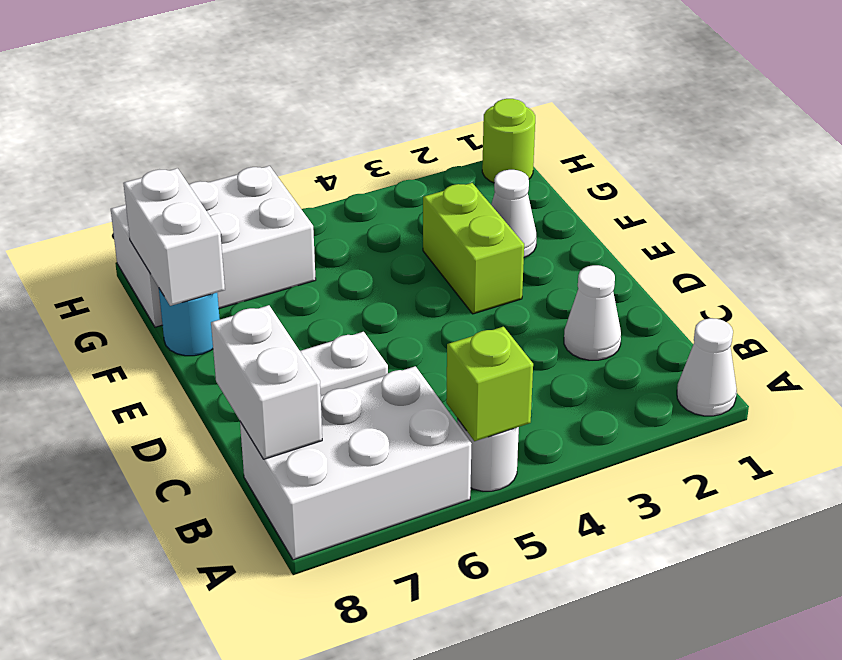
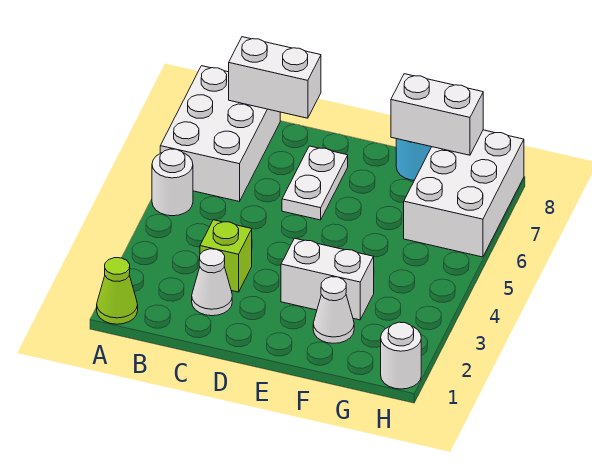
white cone A1 level 1 -> lime cone A1 level 1
lime brick A5 level 2 -> lime brick C3 level 1
lime brick E3:F3 level 1 -> white brick E3:F3 level 1
lime round brick H1 level 1 -> white round brick H1 level 1

